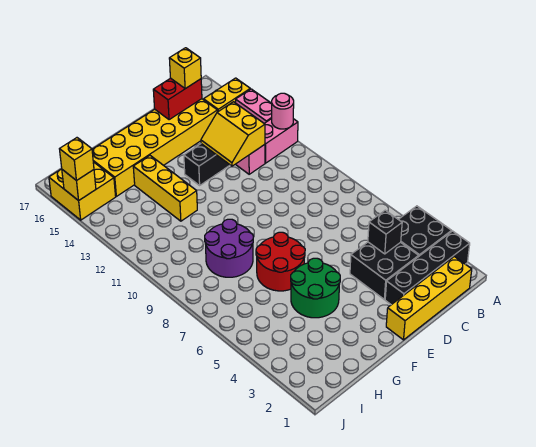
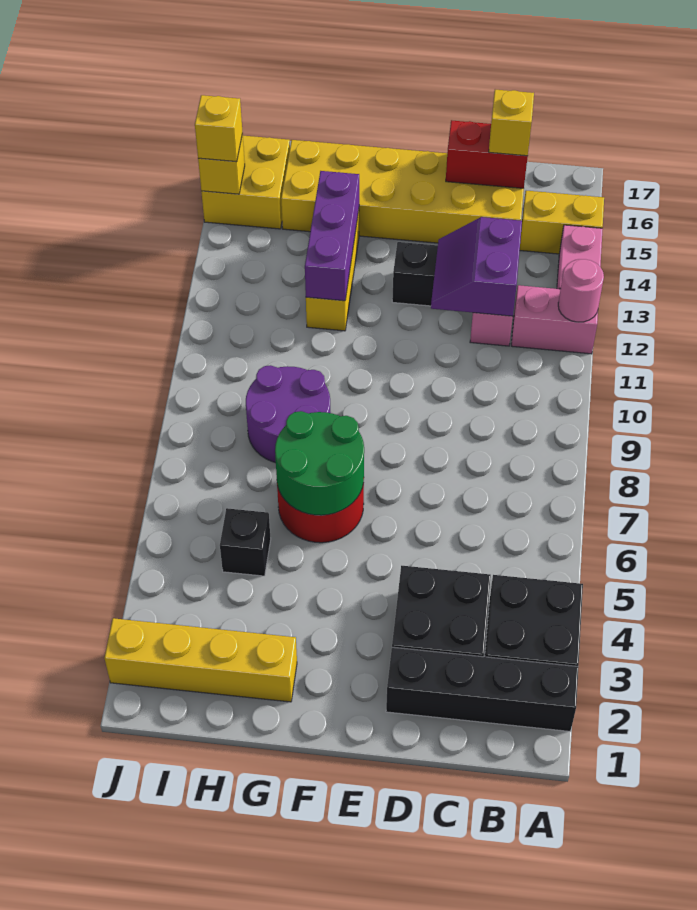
yellow brick B1:E1 level 1 -> yellow brick G2:J2 level 1
black brick C4 level 2 -> black brick H5 level 1
yellow slope C12:D13 level 2 top C -> purple slope C12:D13 level 2 top C
green round brick F4:G5 level 1 -> green round brick F6:G7 level 2
none -> purple brick G12:G14 level 2

